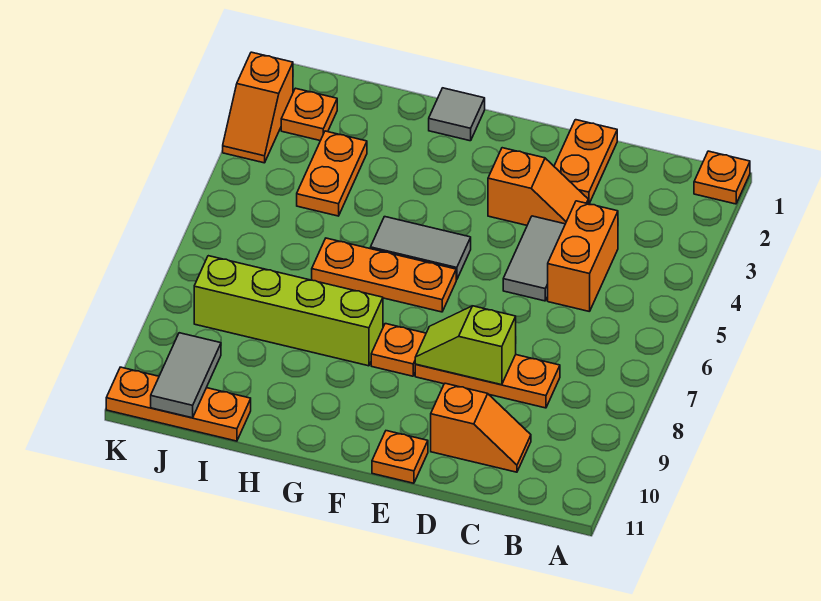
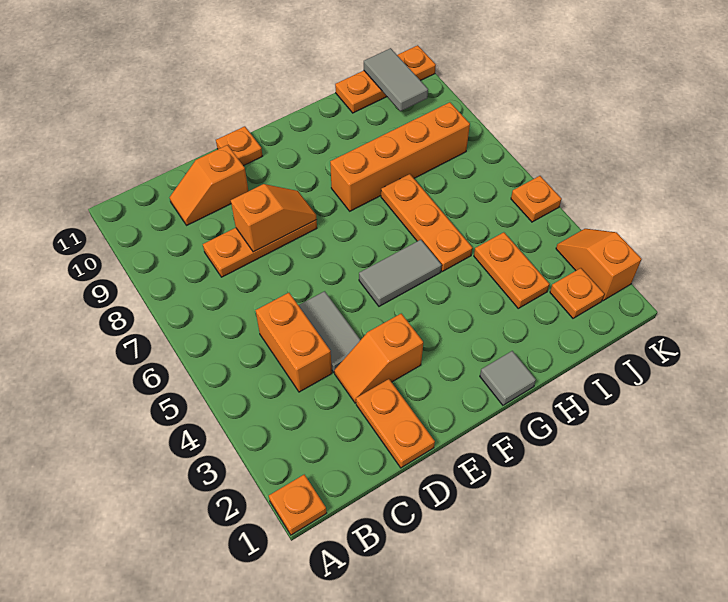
lime slope D8:E8 level 2 top D -> orange slope D8:E8 level 2 top D
orange plate F6:H6 level 1 -> orange plate H5:H7 level 1
orange plate F8 level 1 -> orange plate K5 level 1
lime brick G8:J8 level 1 -> orange brick G8:J8 level 1

